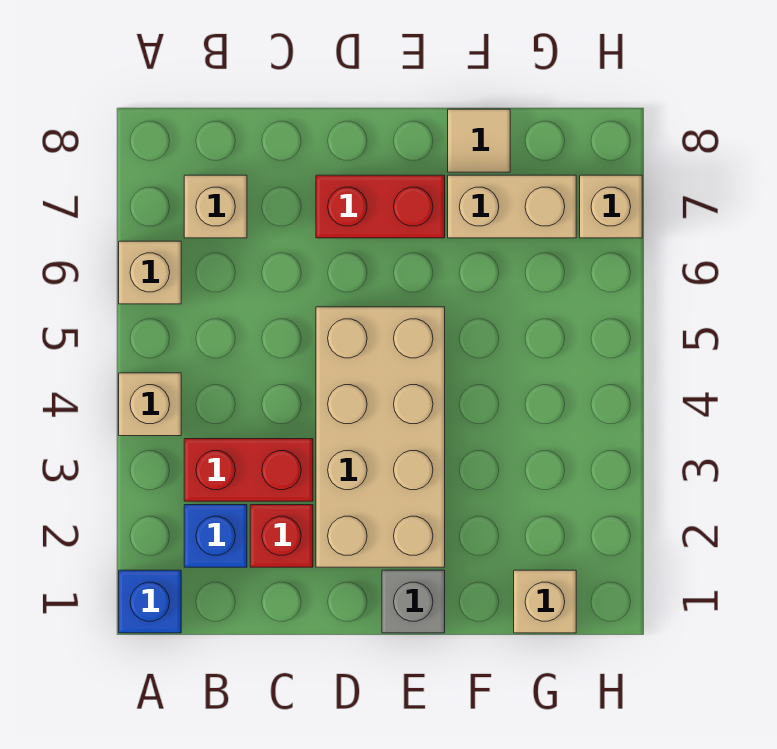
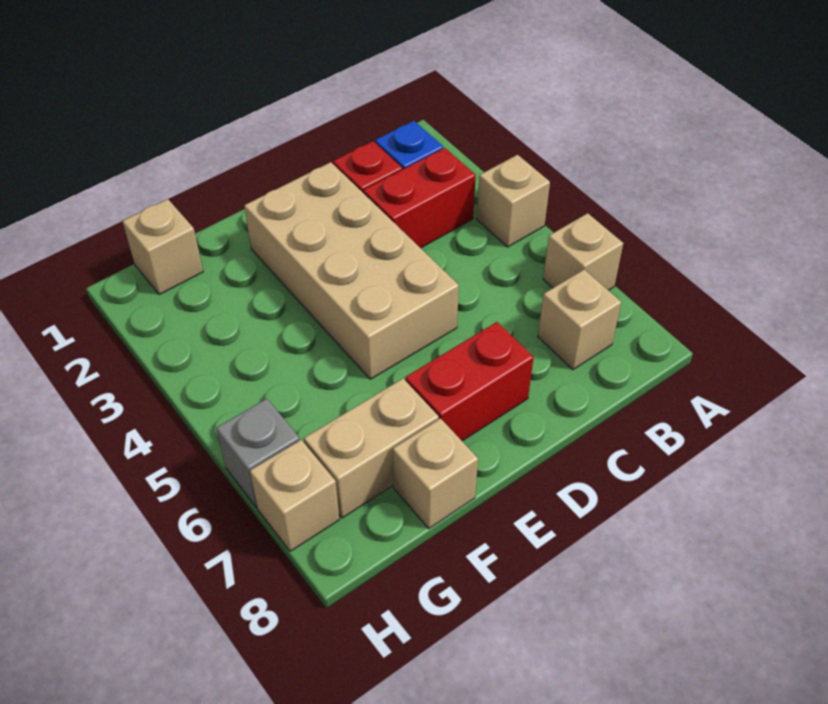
blue brick A1 level 1 -> none
grey brick E1 level 1 -> grey brick H6 level 1
tan tile F8 level 1 -> tan brick F8 level 1

